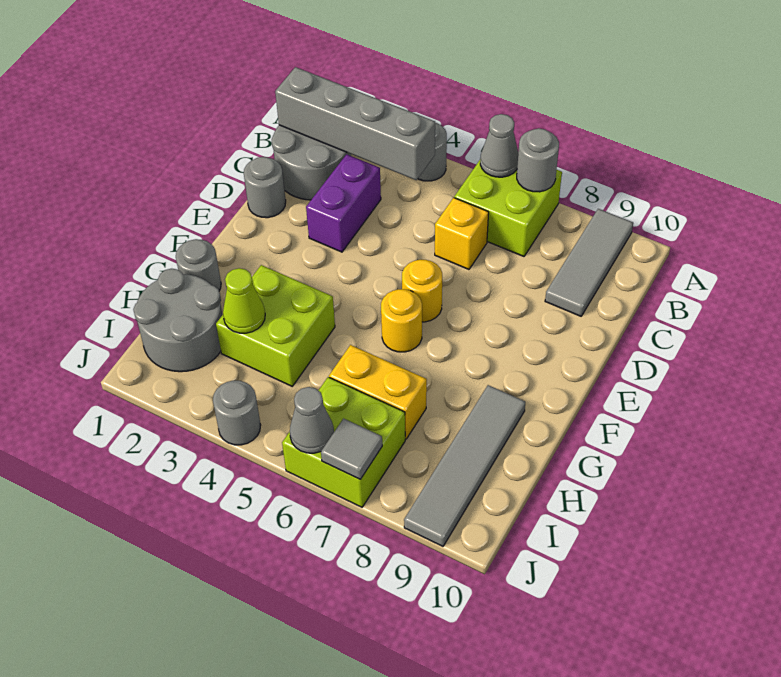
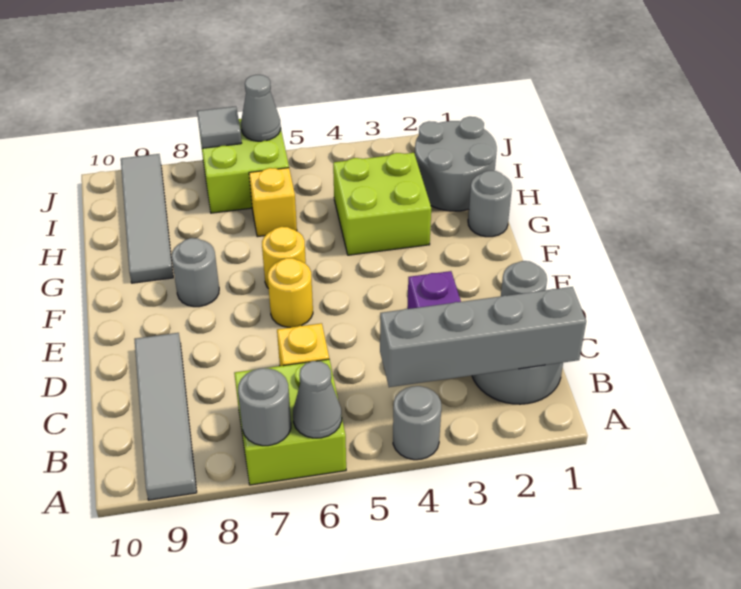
grey tile A9:C9 level 1 -> grey tile A9:D9 level 1
lime cone H3 level 2 -> none
yellow brick H6:H7 level 1 -> yellow brick H6 level 1
grey round brick J4 level 1 -> grey round brick F8 level 1

